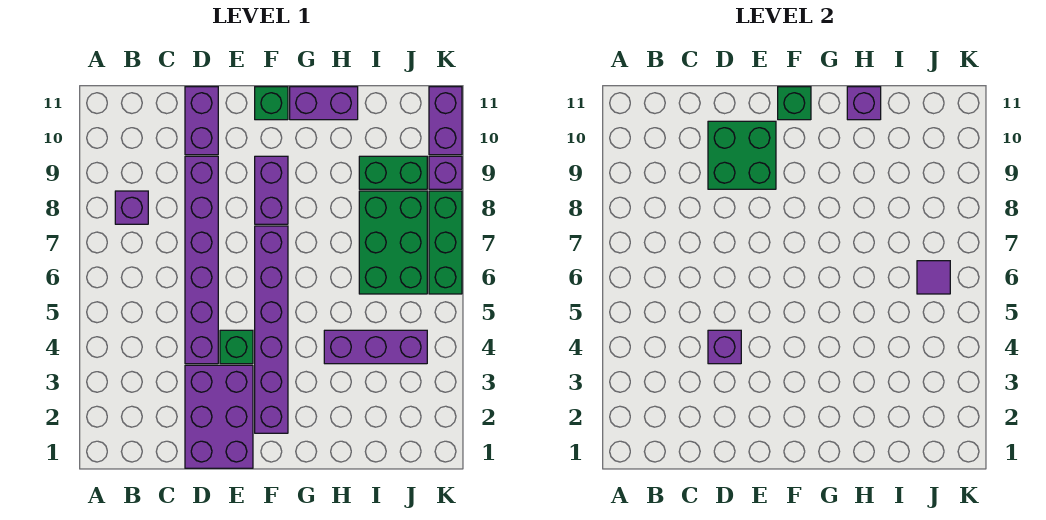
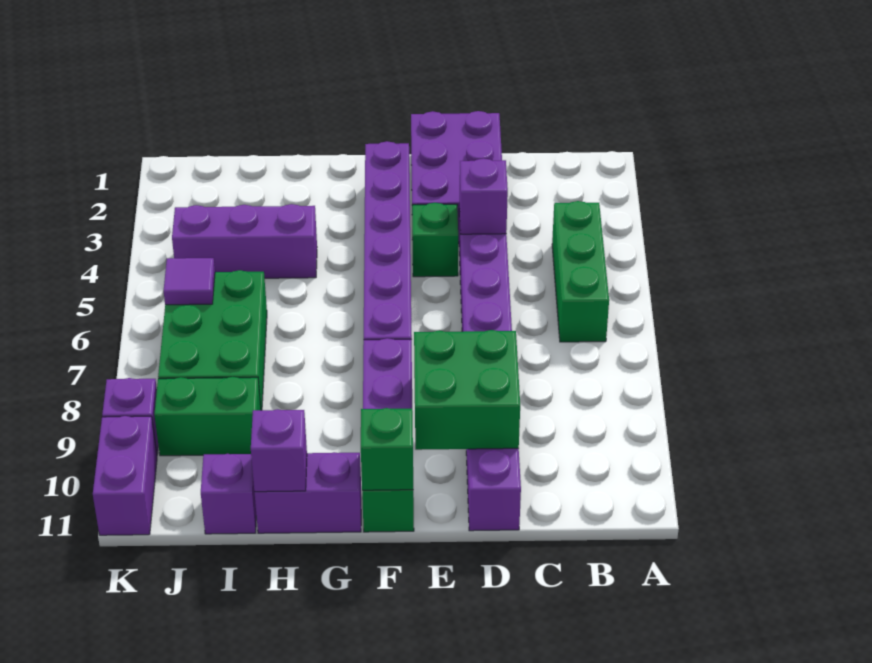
purple brick B8 level 1 -> purple brick I11 level 1
green brick K6:K8 level 1 -> green brick B4:B6 level 1

